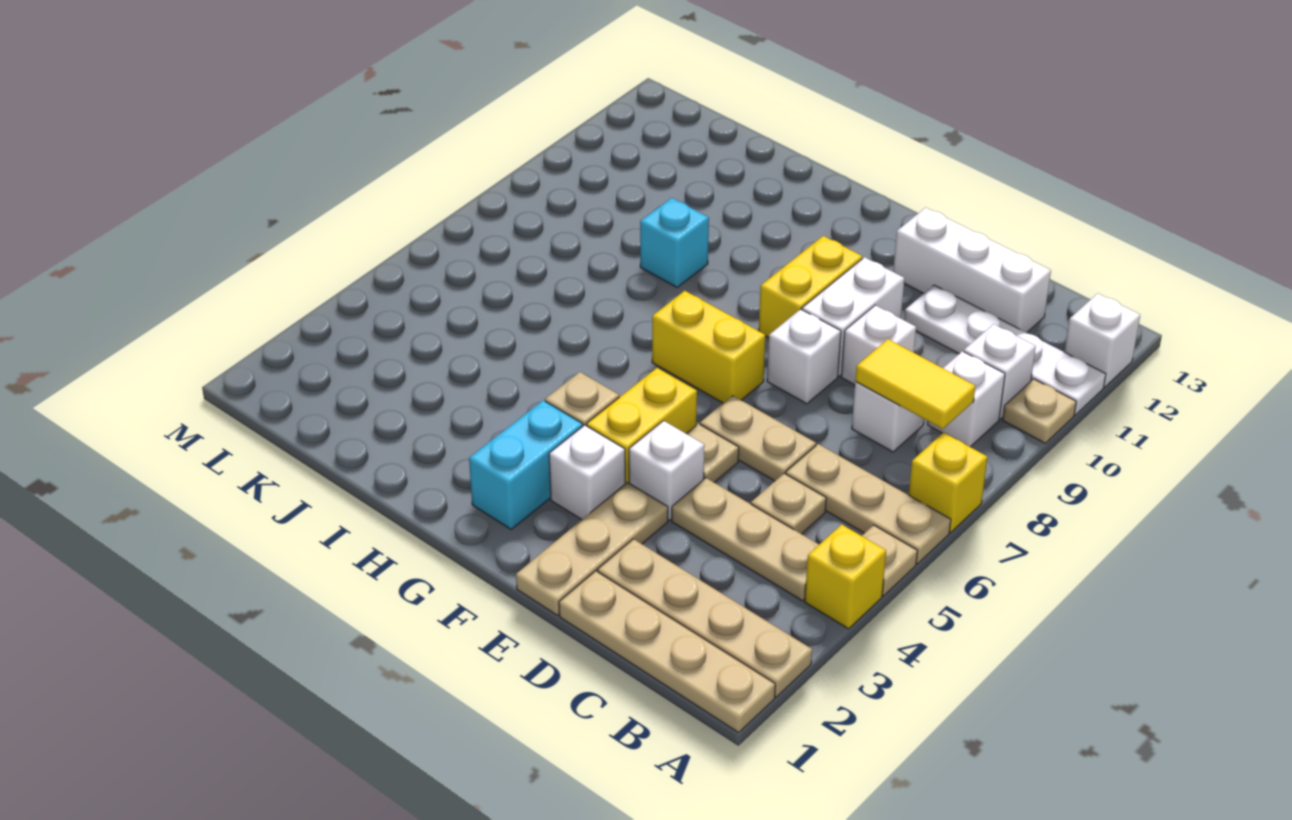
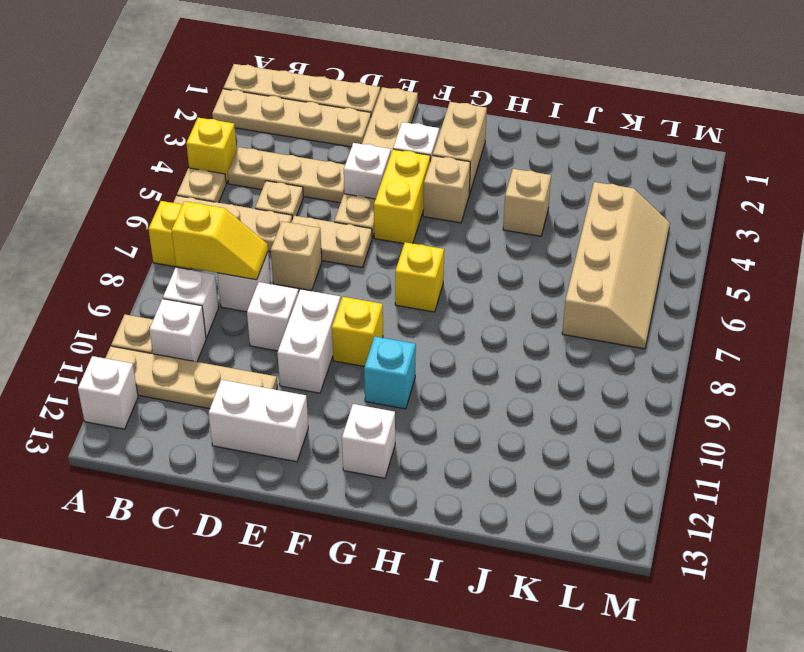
white plate A11:D11 level 1 -> tan plate A11:D11 level 1
yellow tile B8:C8 level 2 -> yellow slope B8:C8 level 2 top B
white brick C12:E12 level 1 -> white brick D12:E12 level 1
none -> tan brick D7 level 1
white brick E8 level 1 -> white brick G12 level 1
yellow brick F7:G7 level 1 -> yellow brick G7 level 1
yellow brick F9:F10 level 1 -> yellow brick F9 level 1
cyan brick G2:G3 level 1 -> tan brick G2:G3 level 1
none -> tan brick I4 level 1
cyan brick I9 level 1 -> cyan brick G10 level 1
none -> tan slope K4:L7 level 1 top K

